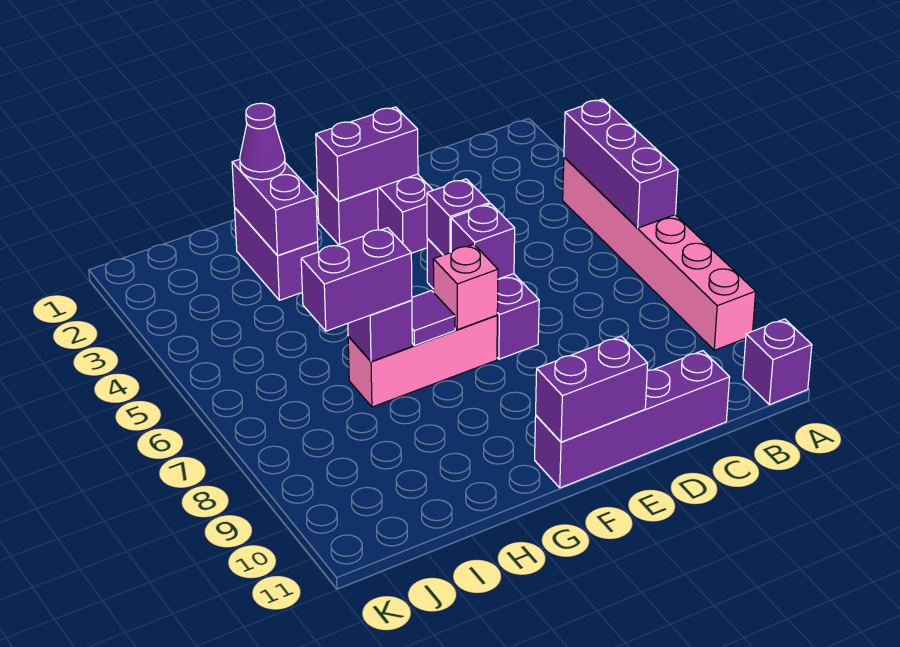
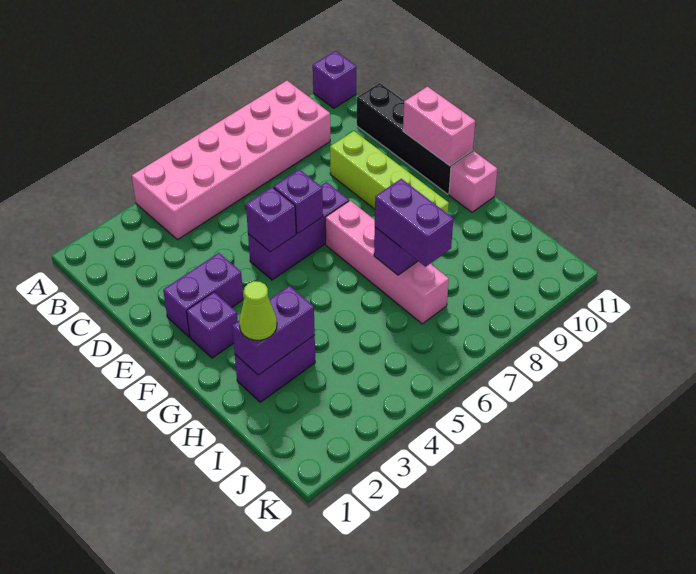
pink brick A4:A9 level 1 -> pink brick A4:B9 level 1
purple brick A4:A6 level 2 -> none
purple brick C11:F11 level 1 -> black brick C11:F11 level 1
none -> lime brick D9:G9 level 1
purple brick E2:F2 level 2 -> none
purple brick E11:F11 level 2 -> pink brick E11:F11 level 2
pink brick F7:H7 level 1 -> pink brick F7:I7 level 1
pink brick F7 level 2 -> pink brick G11 level 1
purple tile G7 level 2 -> none
purple cone H2 level 3 -> lime cone H2 level 3

